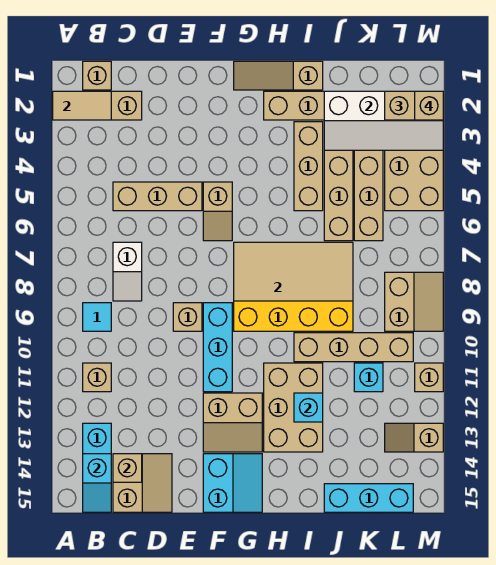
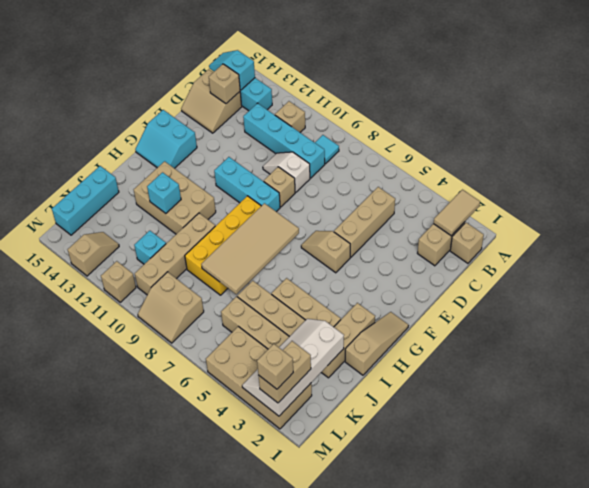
white slope C7:C8 level 1 top 7 -> white slope D9:D10 level 1 top 9
none -> cyan brick C9:C12 level 1
tan slope F12:G13 level 1 top 12 -> none

